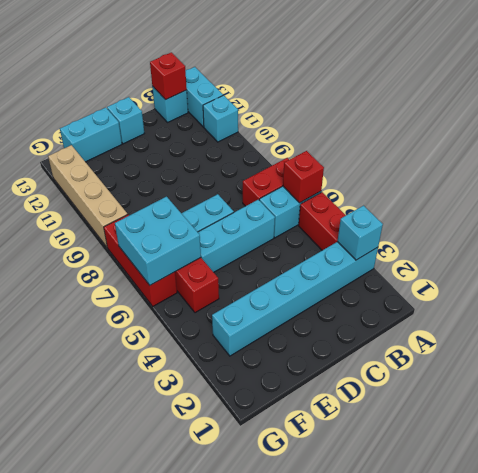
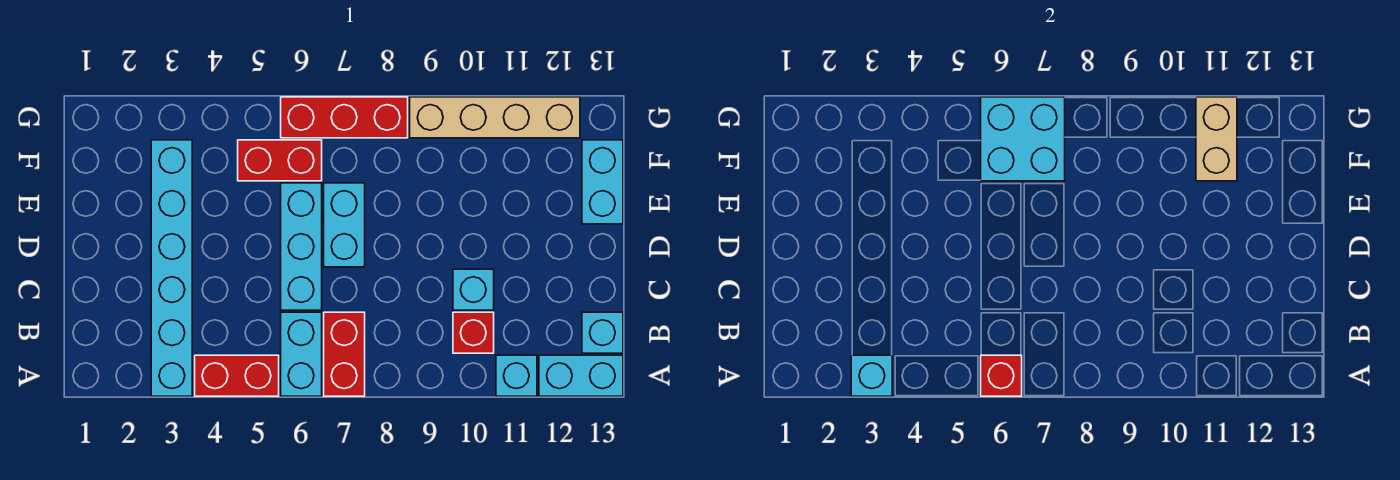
red brick B13 level 2 -> red brick B10 level 1
cyan brick D13 level 1 -> cyan brick C10 level 1
none -> tan brick F11:G11 level 2

